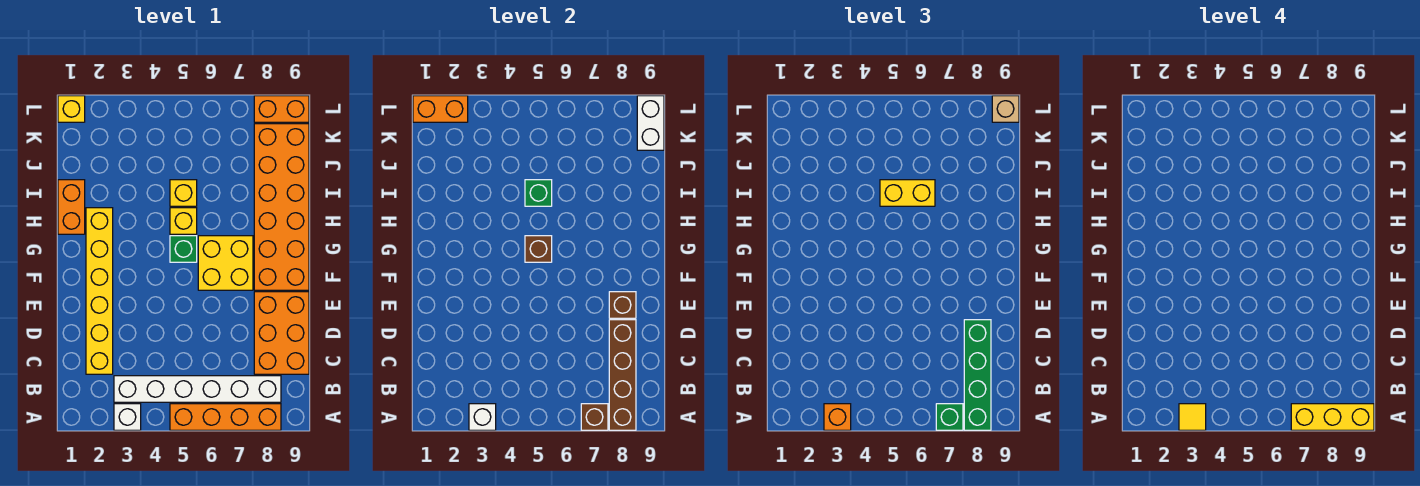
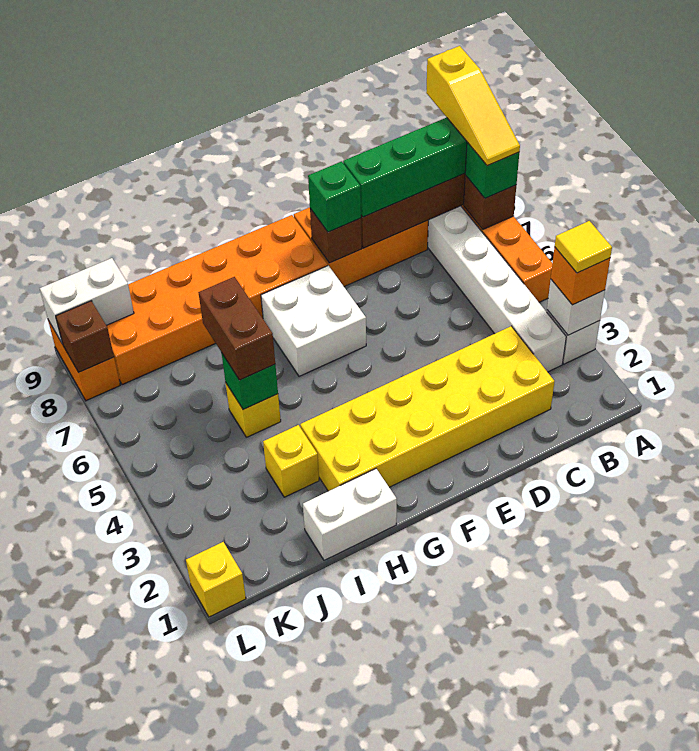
yellow brick A7:A9 level 4 -> yellow slope A7:A9 level 4 top 9
yellow brick C2:H2 level 1 -> yellow brick C2:H3 level 1
yellow brick F6:G7 level 1 -> white brick F6:G7 level 1
green brick G5 level 1 -> green brick E8 level 3
brown brick G5 level 2 -> brown brick L8 level 2
orange brick H1:I1 level 1 -> white brick H1:I1 level 1
yellow brick H5 level 1 -> yellow brick I3 level 1
yellow brick I5:I6 level 3 -> brown brick I5:I6 level 3
orange brick L1:L2 level 2 -> none
tan brick L9 level 3 -> none

